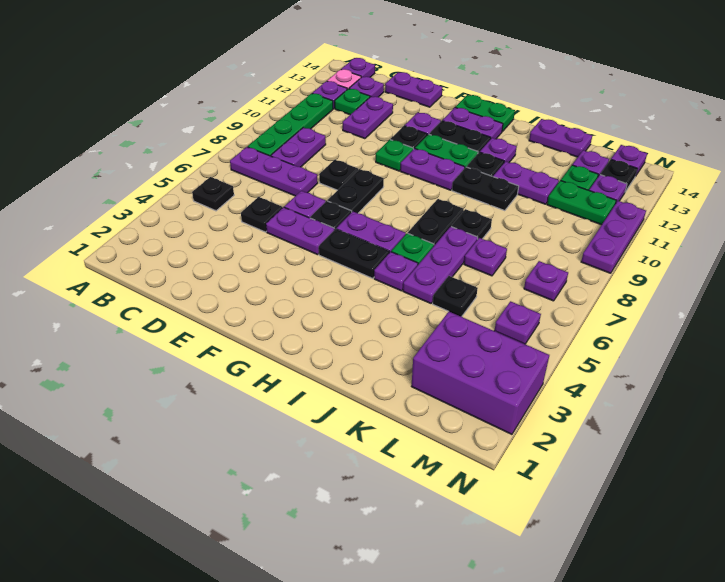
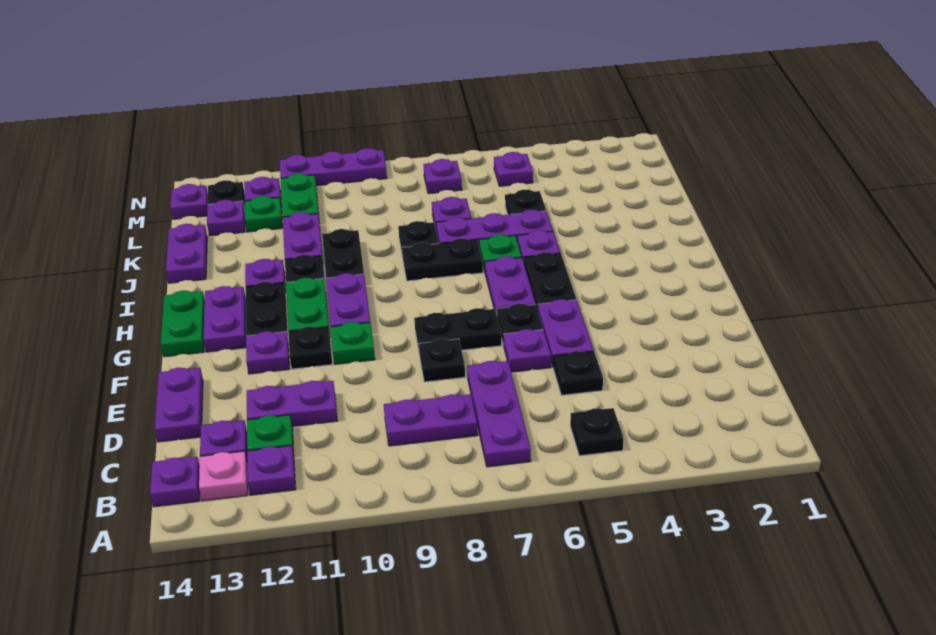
green plate B8:B11 level 1 -> none
purple brick L2:N3 level 1 -> none

